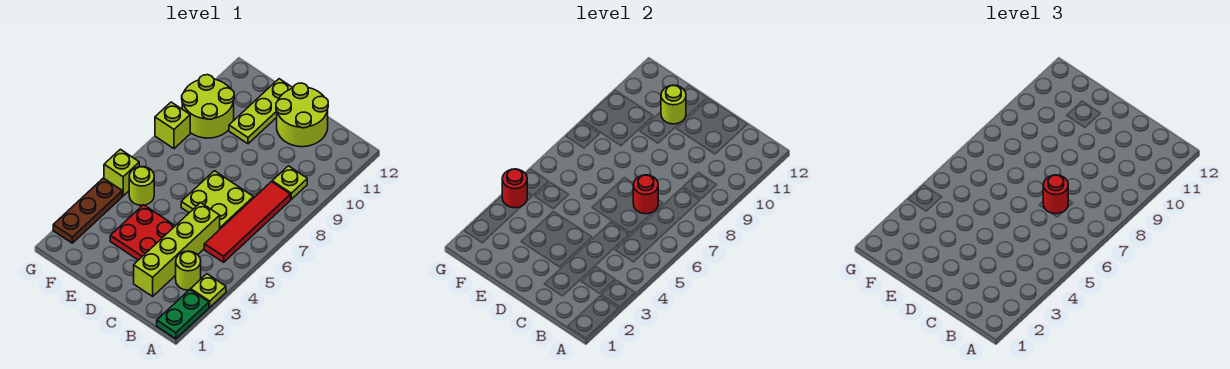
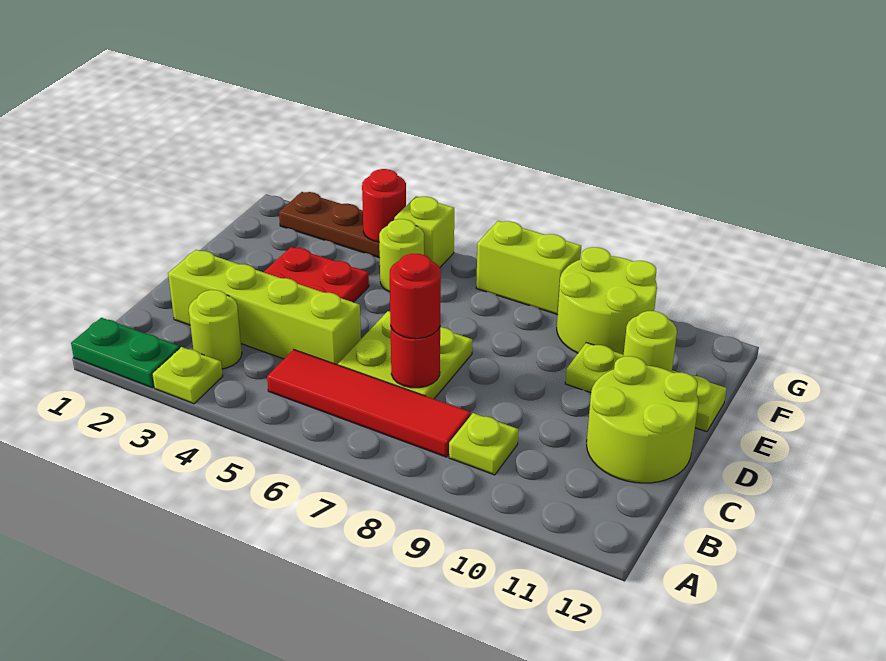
lime brick G8 level 1 -> lime brick G7:G8 level 1

